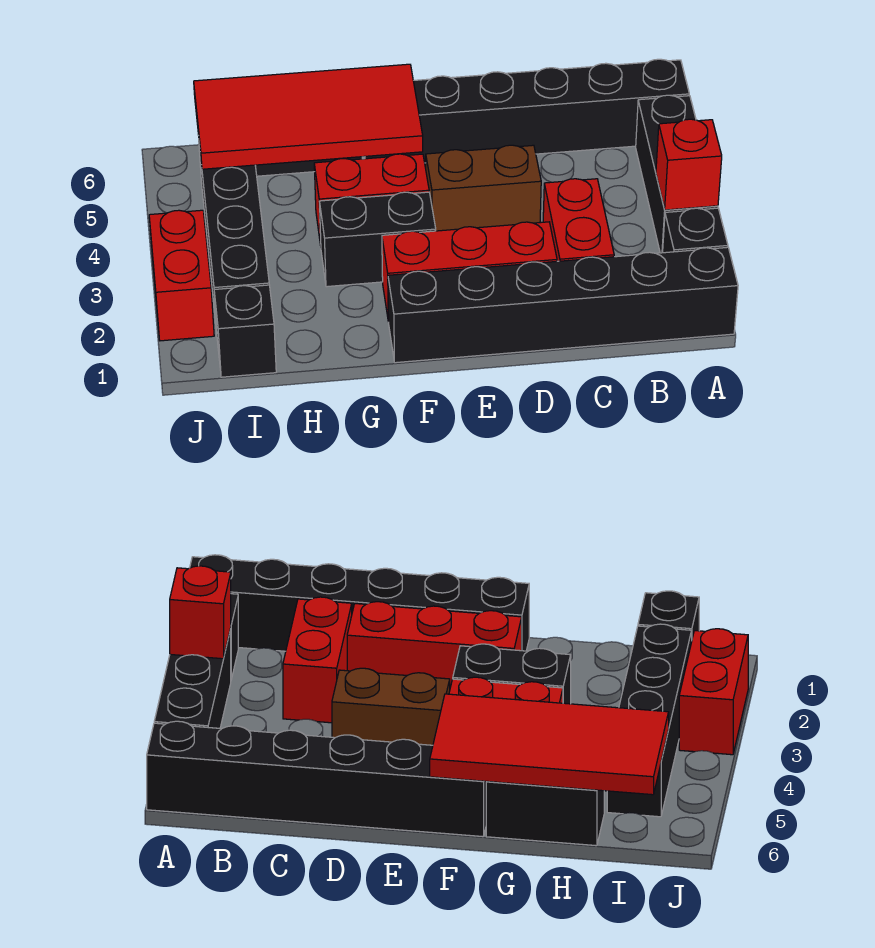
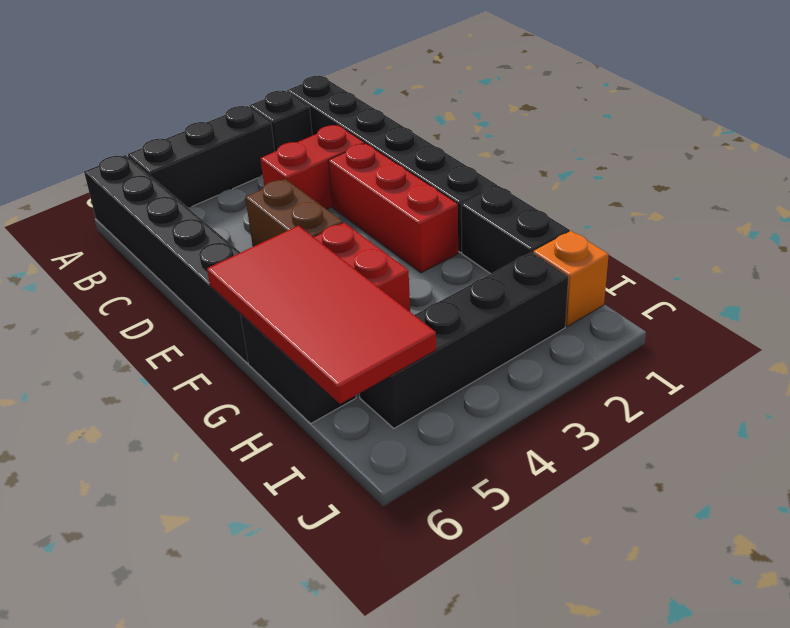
red brick A3 level 2 -> none
black brick F3:G3 level 1 -> black brick G1:H1 level 1
black brick I1 level 1 -> orange brick I1 level 1
red brick J2:J3 level 1 -> none

